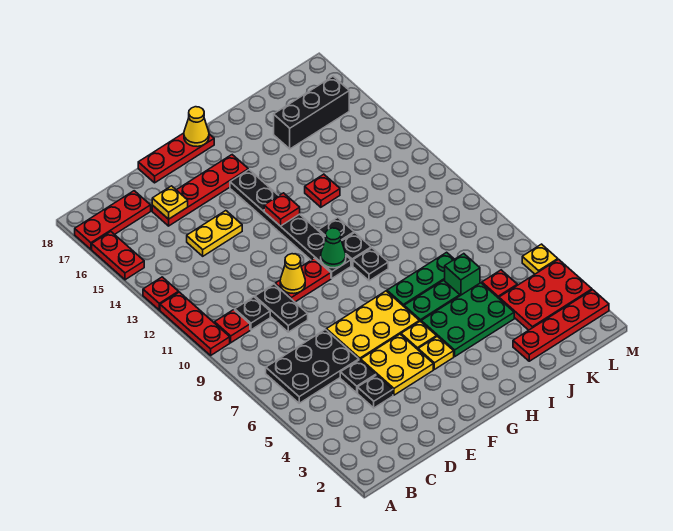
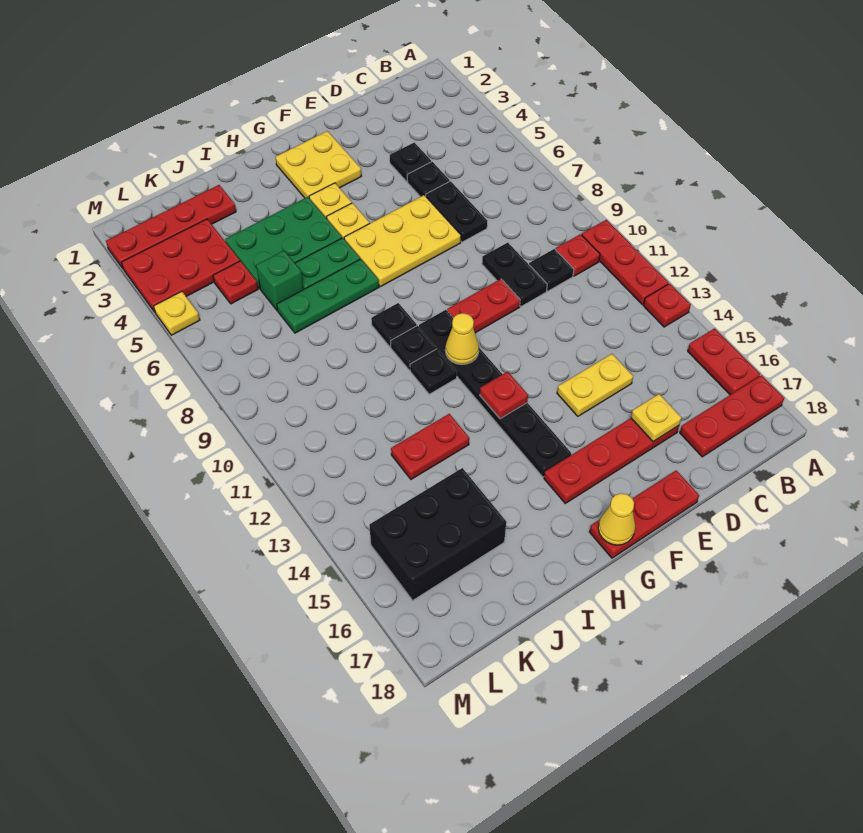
black plate B6:D7 level 1 -> black plate D6:D7 level 1
yellow plate E4:F5 level 1 -> yellow plate F2:G3 level 1
yellow cone E10 level 2 -> yellow cone G11 level 2
green cone G10 level 2 -> none
red plate I13 level 1 -> red plate I13:J13 level 1
black brick J16:L16 level 1 -> black brick J15:L16 level 1

